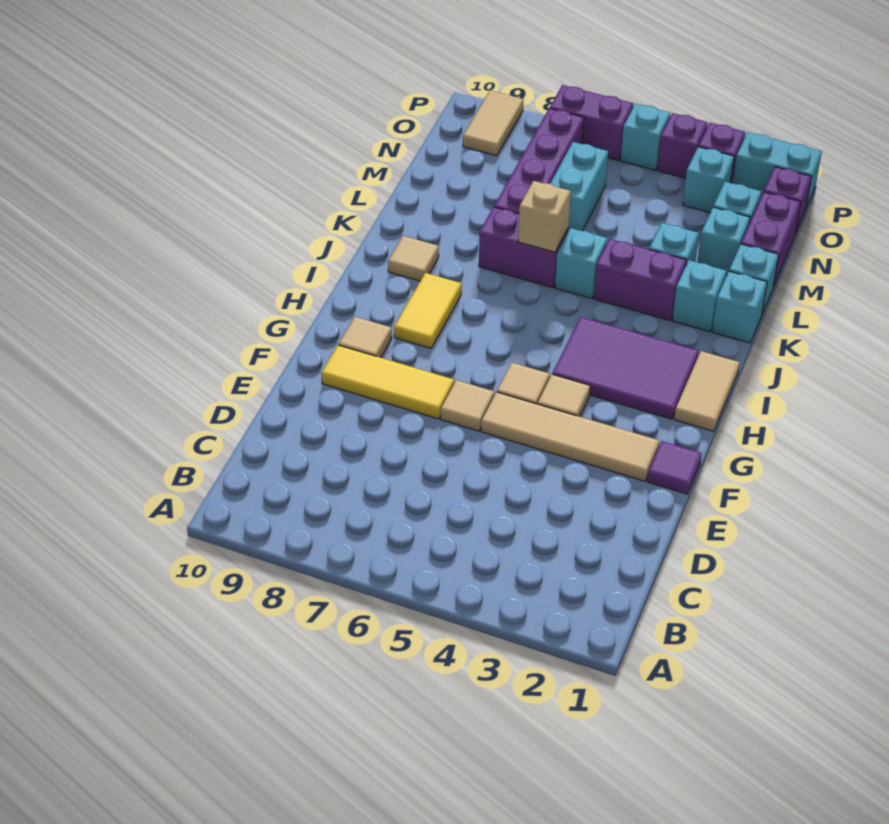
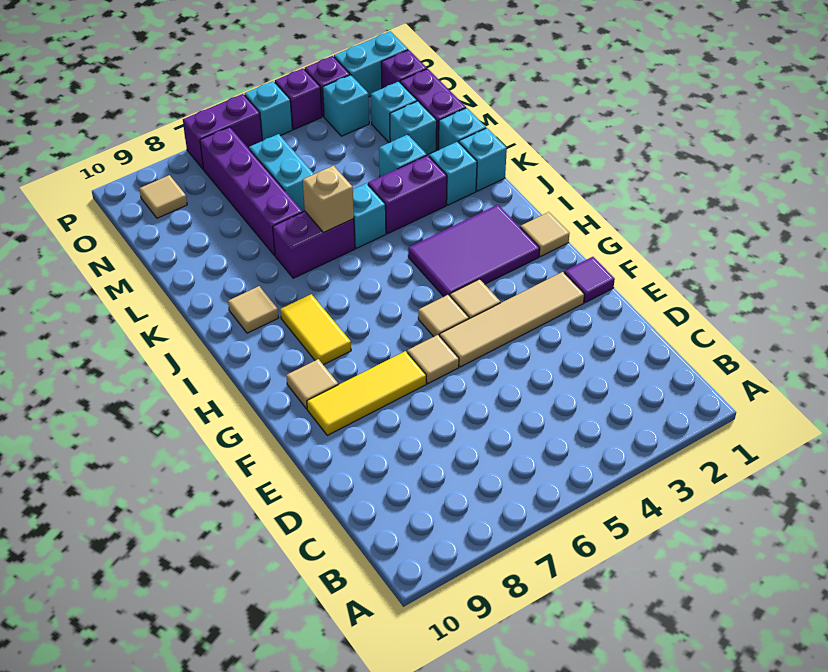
tan tile H1:I1 level 1 -> tan tile H1 level 1
tan tile O9:P9 level 1 -> tan tile O9 level 1

